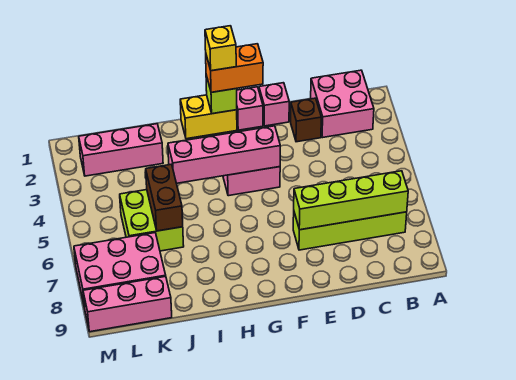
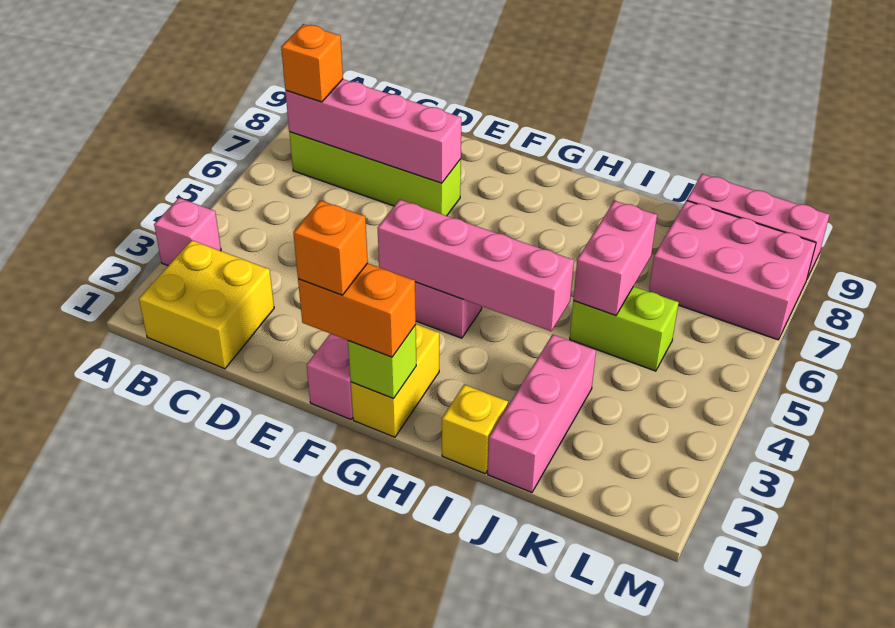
pink brick B1:C2 level 1 -> yellow brick B1:C2 level 1
lime brick B7:E7 level 2 -> pink brick B7:E7 level 2
none -> orange brick B7 level 3
brown brick D2 level 1 -> none
pink brick E1 level 1 -> pink brick A3 level 1
none -> orange brick F1 level 4
yellow brick G1:H1 level 1 -> yellow brick G1:G2 level 1
yellow brick G1 level 4 -> yellow brick I1 level 1
pink brick J2:L2 level 1 -> pink brick J1:J3 level 1
lime brick J5:K6 level 1 -> lime brick J5:K5 level 1
brown brick J5:J6 level 2 -> pink brick J5:J6 level 2

